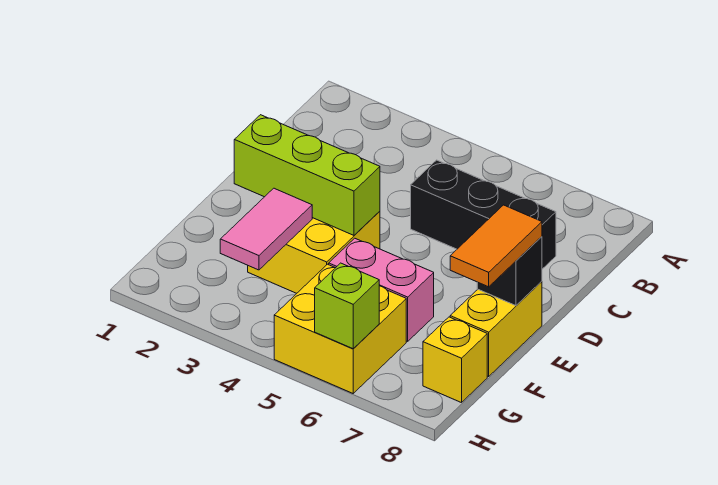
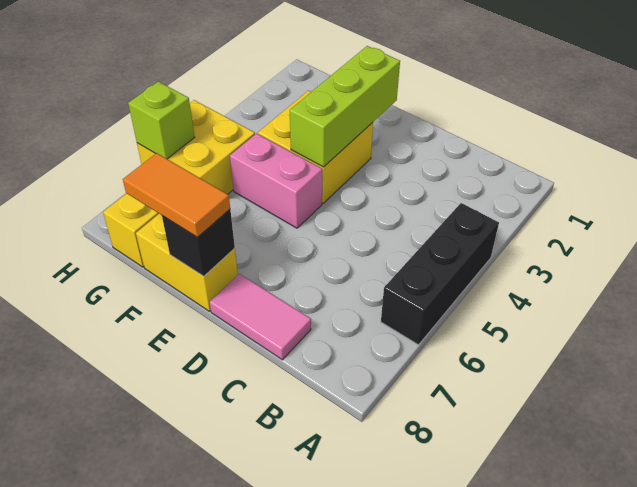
black brick C5:C7 level 1 -> black brick A4:A6 level 1
pink tile F3:G3 level 2 -> pink tile C8:D8 level 1
pink brick F5:F6 level 1 -> pink brick E5:F5 level 1

